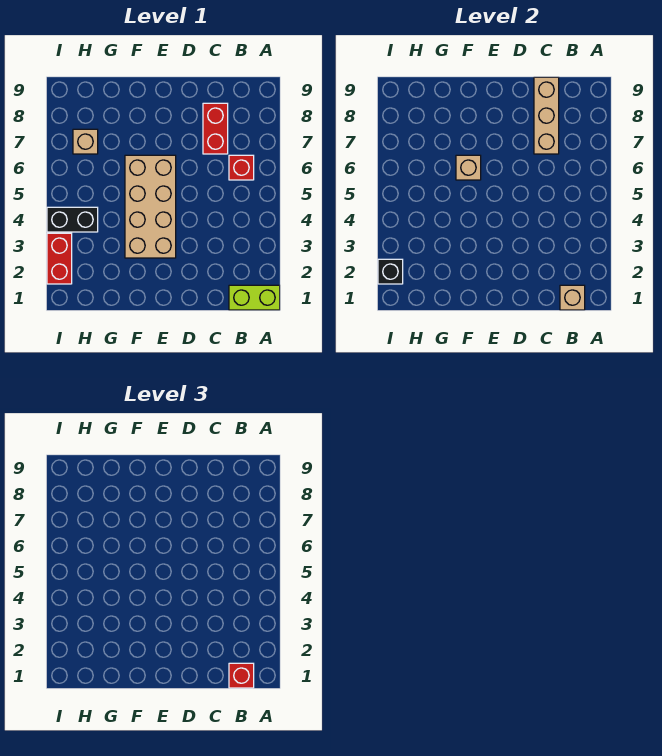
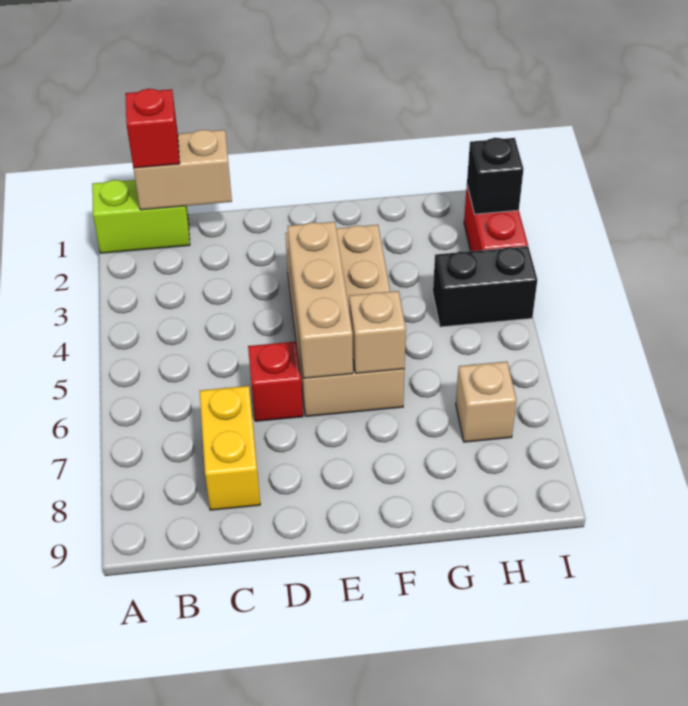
tan brick B1 level 2 -> tan brick B1:C1 level 2
red brick B6 level 1 -> red brick D6 level 1
red brick C7:C8 level 1 -> yellow brick C7:C8 level 1
tan brick C7:C9 level 2 -> tan brick E4:E6 level 2

